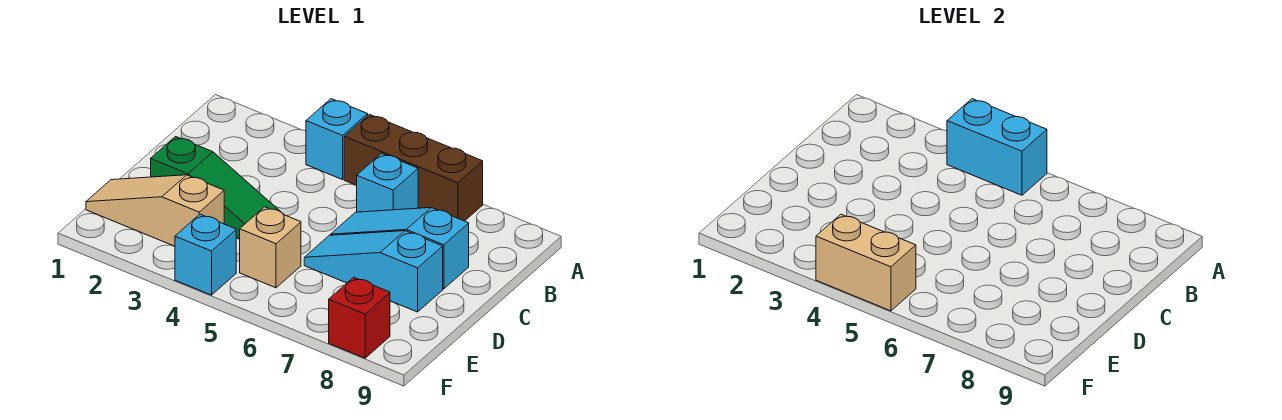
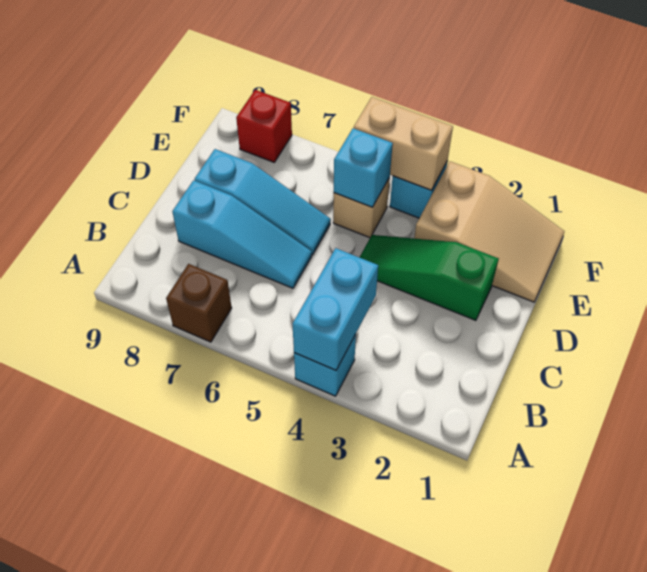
cyan brick A4:A5 level 2 -> cyan brick A4:B4 level 2
brown brick A5:A7 level 1 -> brown brick A7 level 1
cyan brick B6 level 1 -> cyan brick E5 level 2
tan slope E1:E3 level 1 top 3 -> tan slope E1:F3 level 1 top 3

